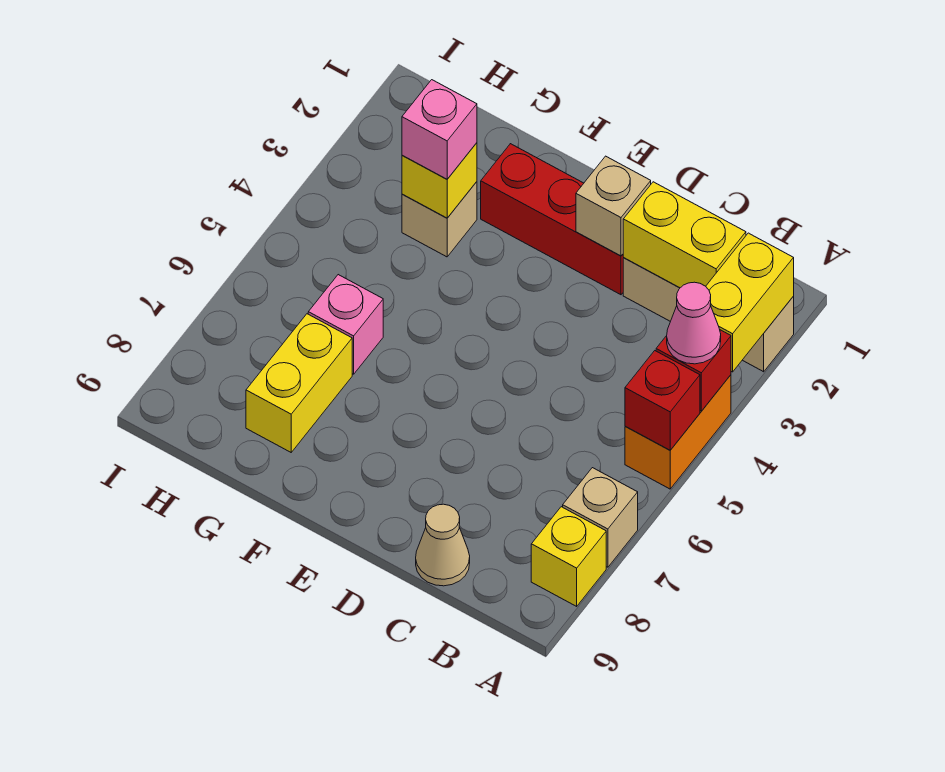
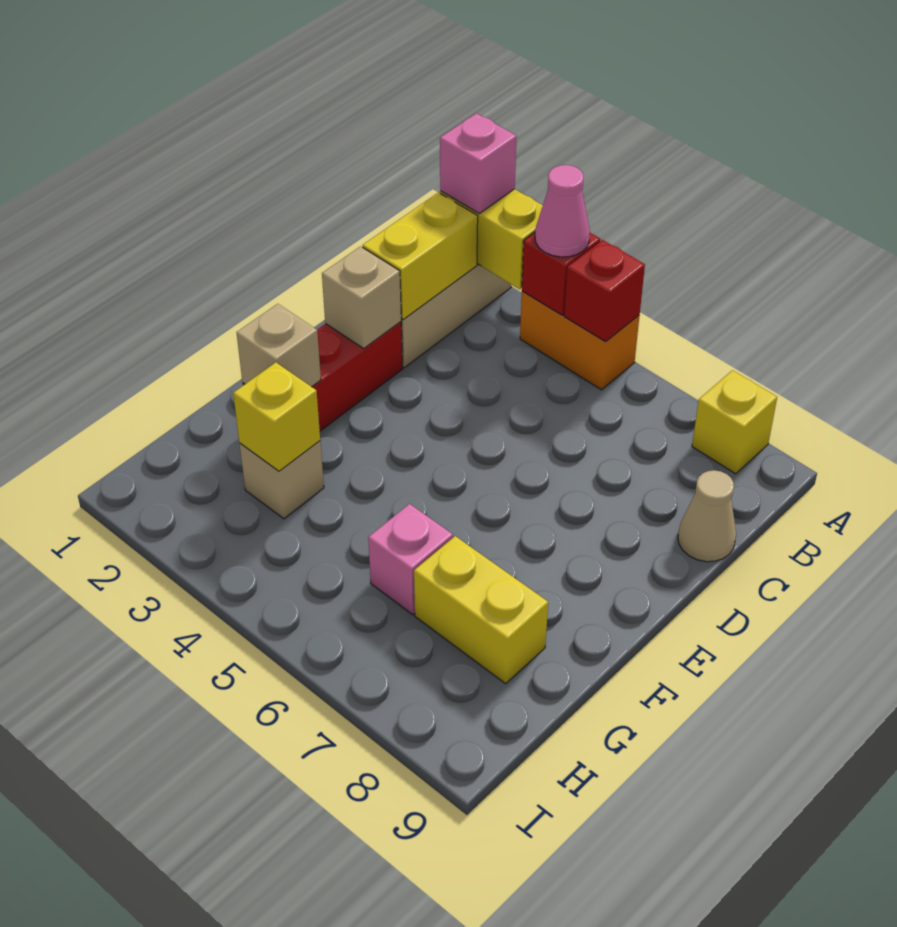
tan brick A7 level 1 -> tan brick F2 level 2
pink brick G3 level 3 -> pink brick A2 level 3

